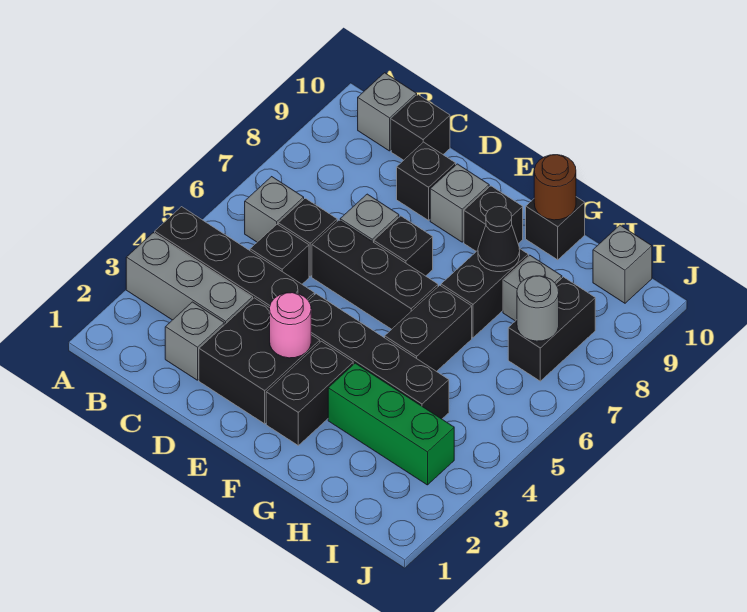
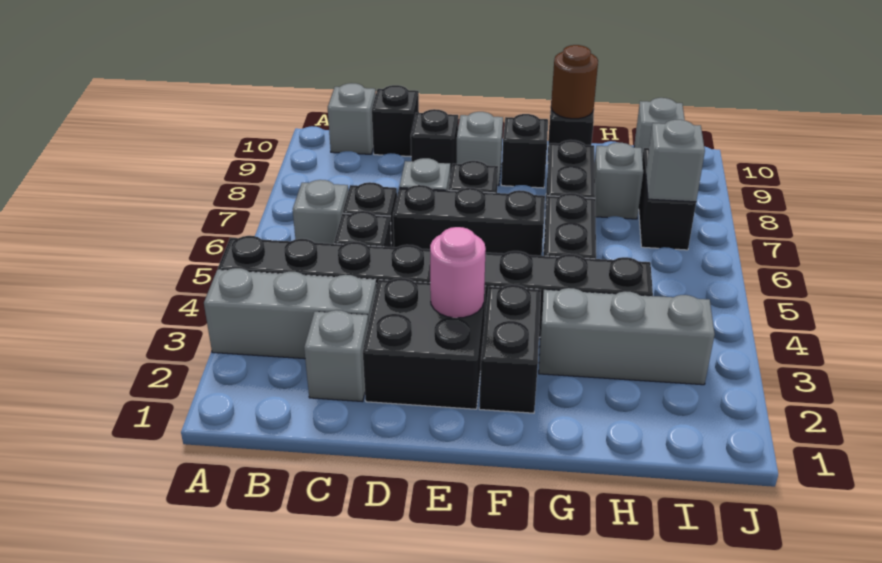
green brick G3:I3 level 1 -> grey brick G3:I3 level 1
black cone G8 level 2 -> none
grey round brick I7 level 2 -> grey brick I7 level 2

